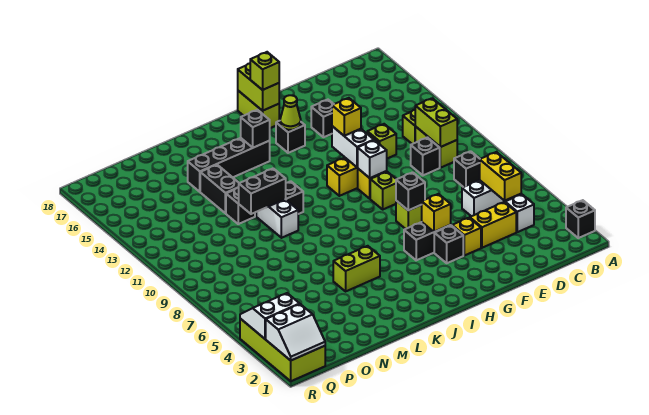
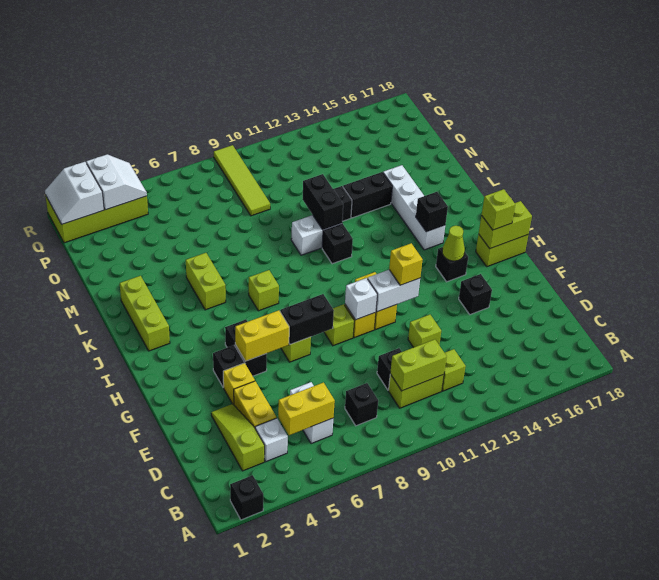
none -> lime slope C3:E3 level 1 top C
yellow brick G5 level 2 -> yellow brick G5:G6 level 2
black brick G7 level 2 -> black brick G7:G8 level 2
none -> lime brick J2:L2 level 1
none -> lime brick J7 level 1
black brick J15:M15 level 1 -> white brick J15:M15 level 1
none -> lime tile O9:R9 level 1

